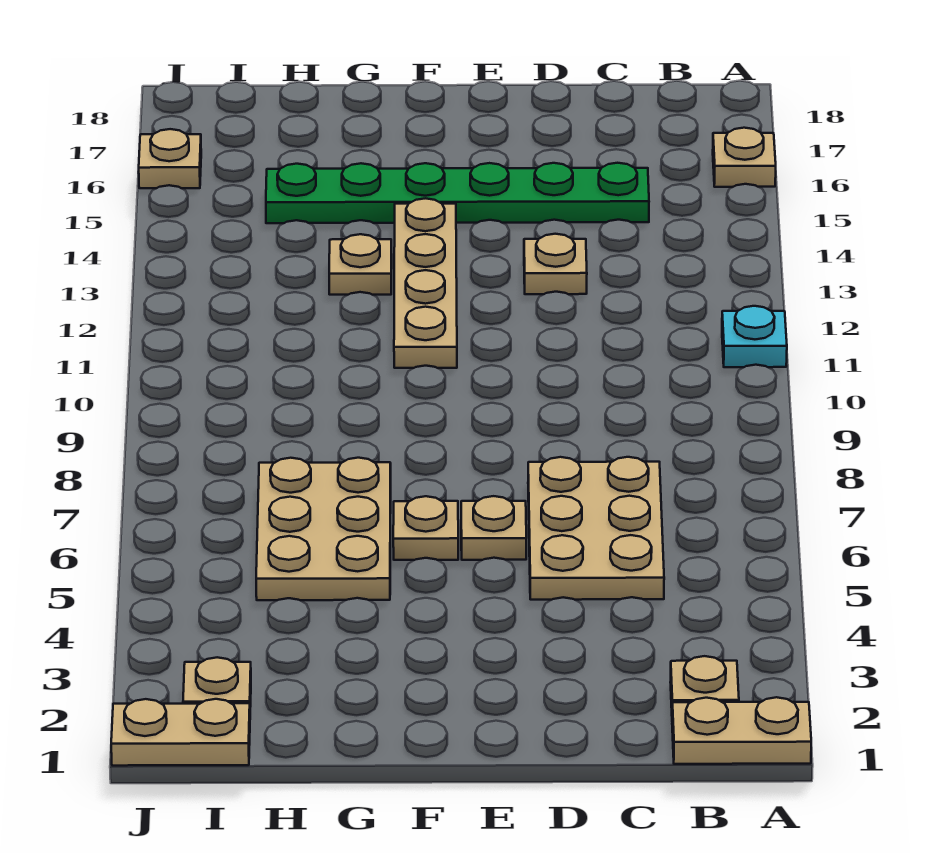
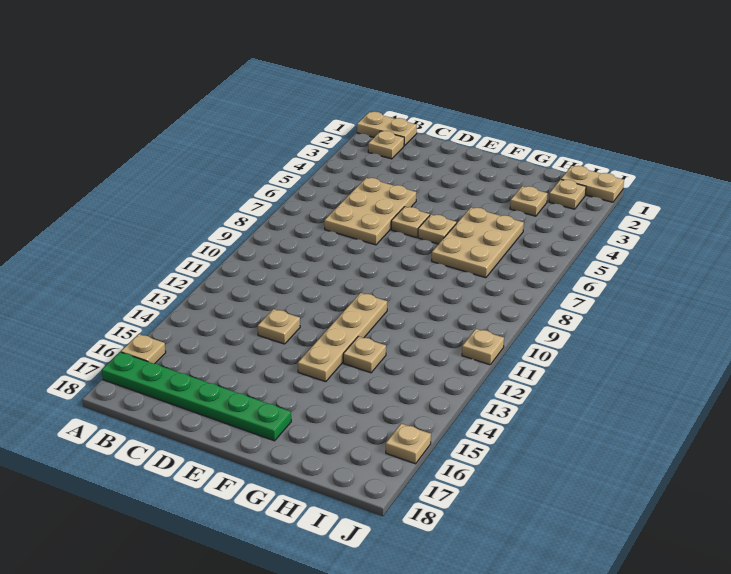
cyan plate A11 level 1 -> none
green plate C15:H15 level 1 -> green plate A17:F17 level 1
none -> tan plate H3 level 1
none -> tan plate J11 level 1

